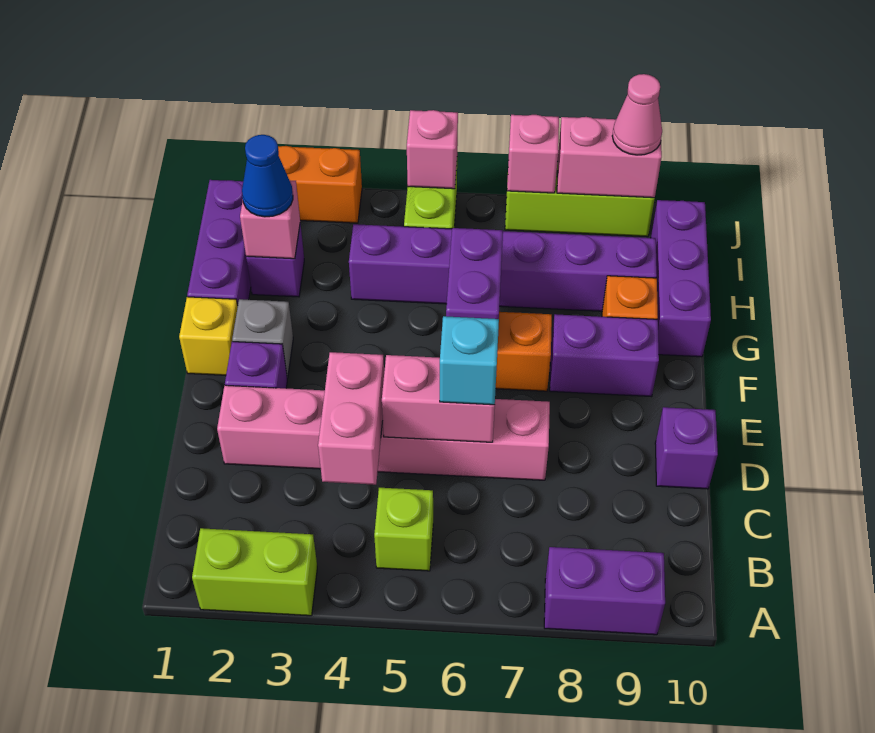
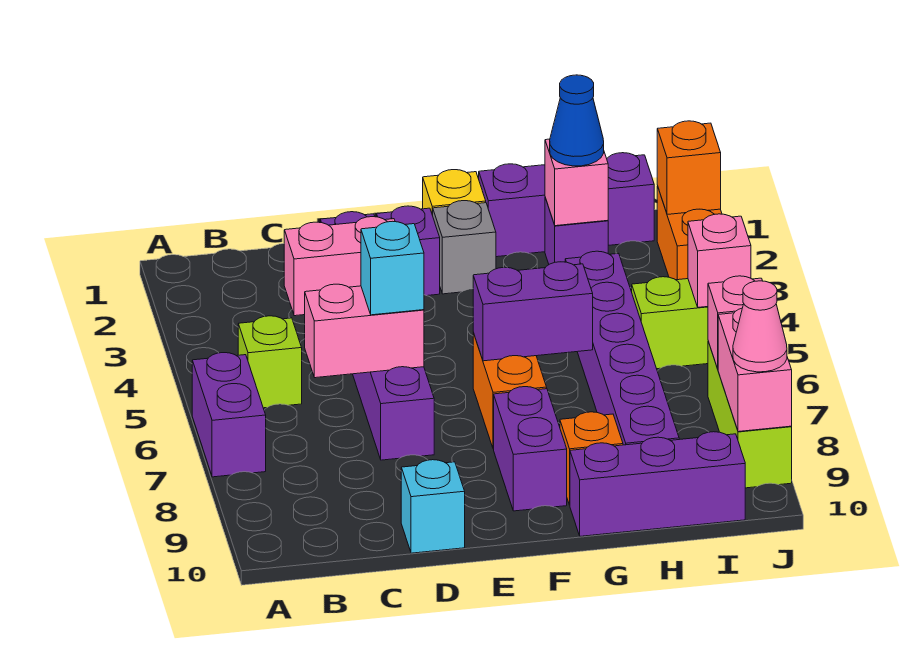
lime brick A2:A3 level 1 -> none
purple brick A8:A9 level 1 -> purple brick A6:A7 level 1
pink brick D2:D7 level 1 -> purple brick D2:D7 level 1
pink brick D5:D6 level 2 -> pink brick C6:D6 level 2
purple brick D10 level 1 -> cyan brick D10 level 1
none -> orange brick J2 level 2

